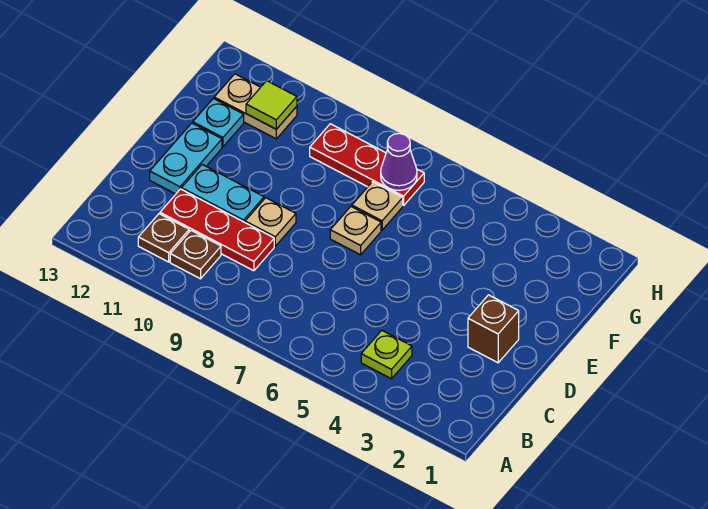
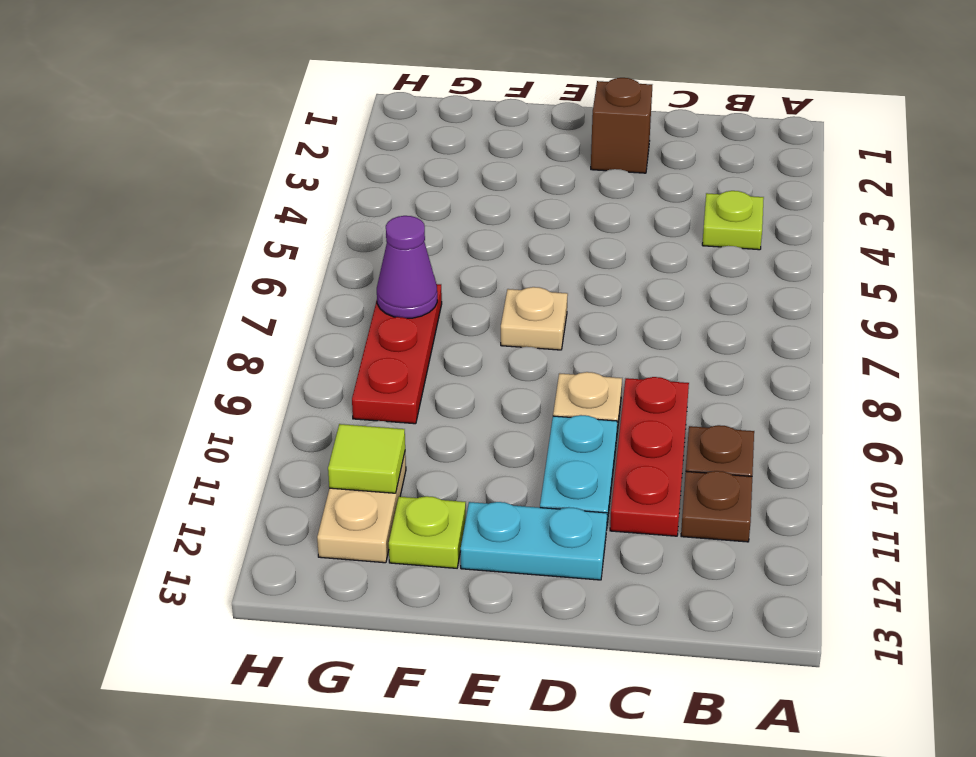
tan plate F7 level 1 -> none
cyan plate F12 level 1 -> lime plate F12 level 1

